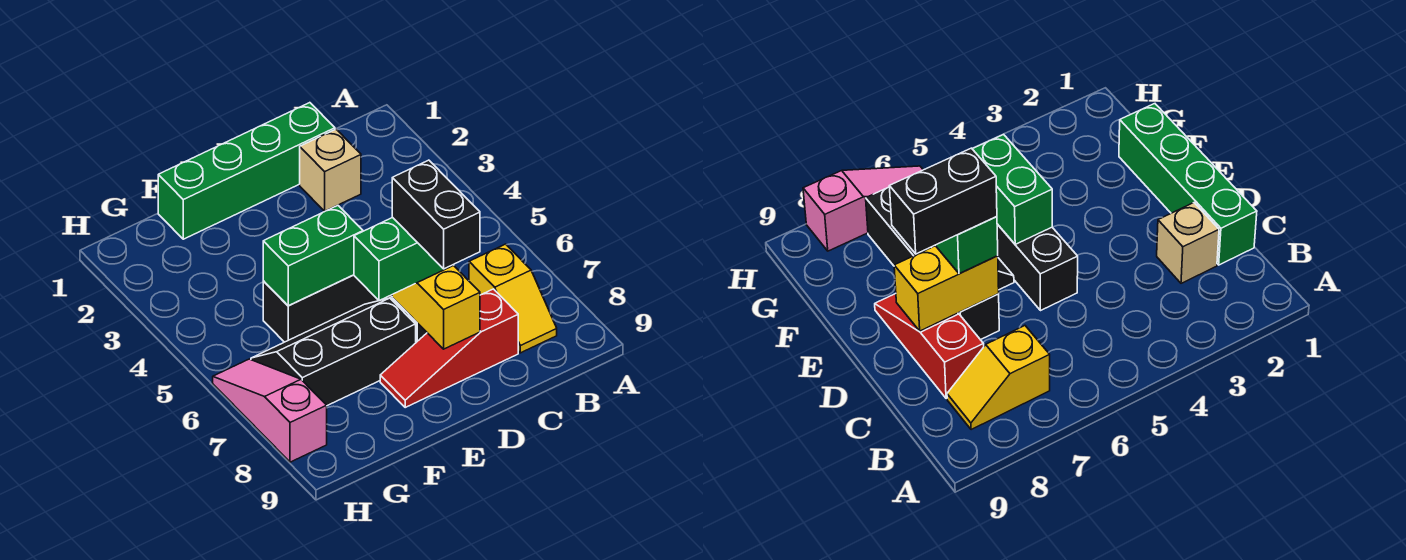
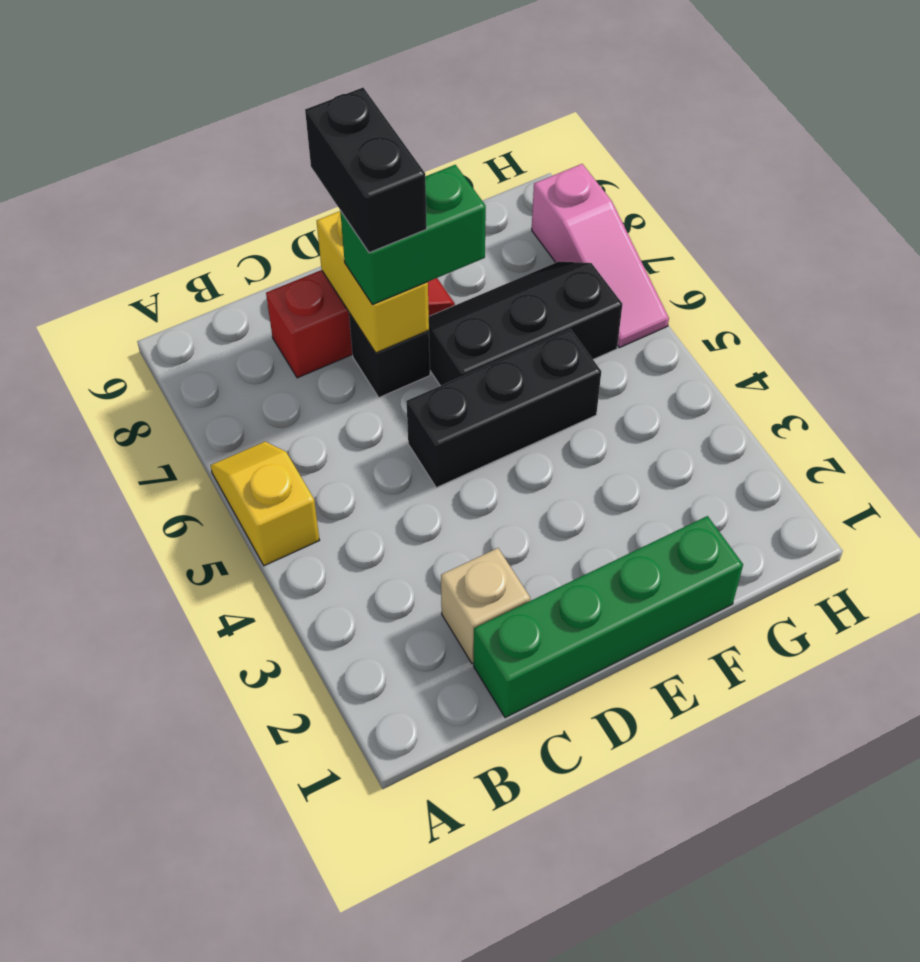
yellow slope B7:B8 level 1 top 7 -> yellow slope A5:A6 level 1 top 5
green brick E5:F5 level 2 -> none
black slope E6:G7 level 1 top 7 -> black slope E6:G7 level 1 top 6

